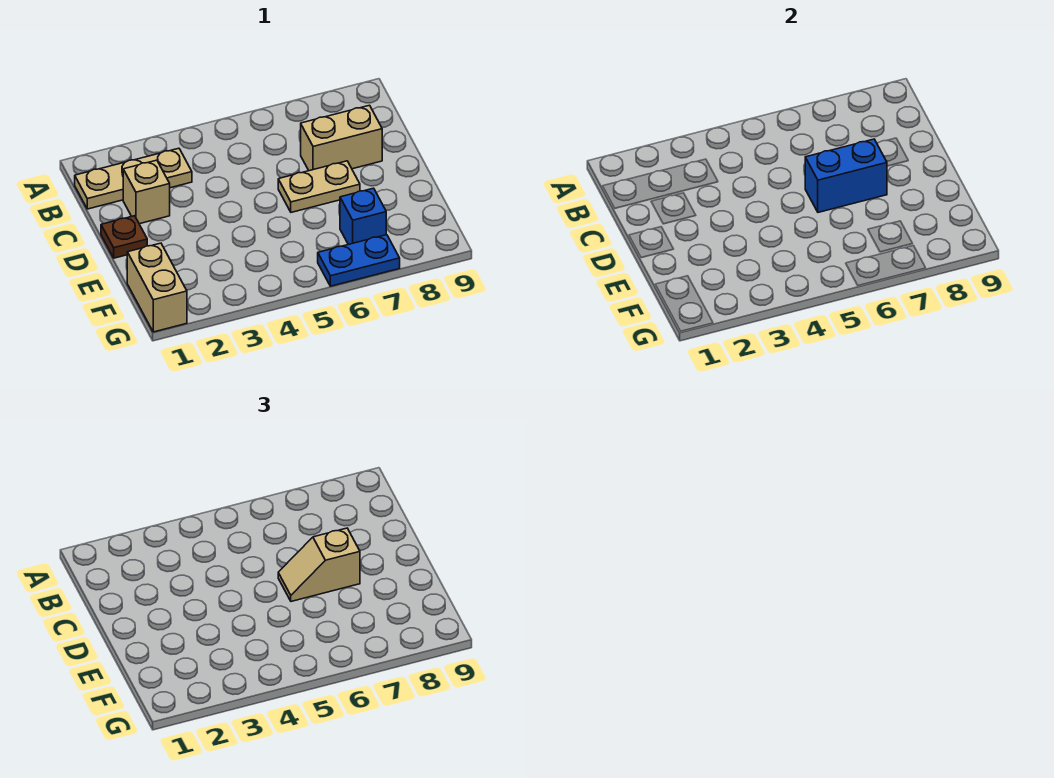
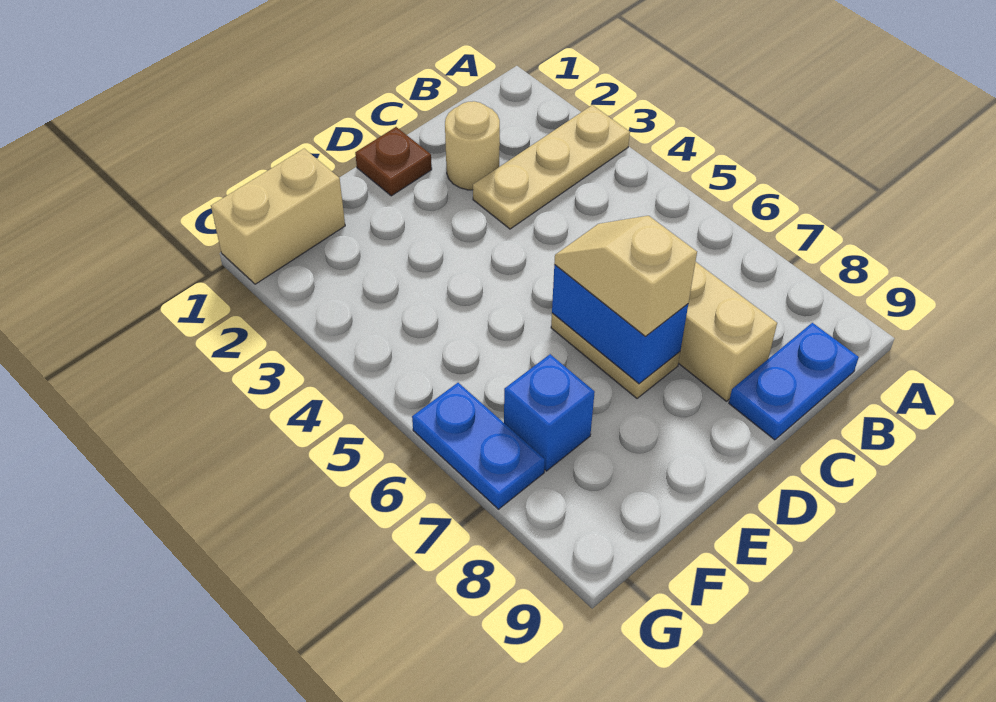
tan plate B1:B3 level 1 -> tan plate A3:C3 level 1
none -> blue plate B9:C9 level 1
tan brick C2 level 1 -> tan round brick C2 level 1

